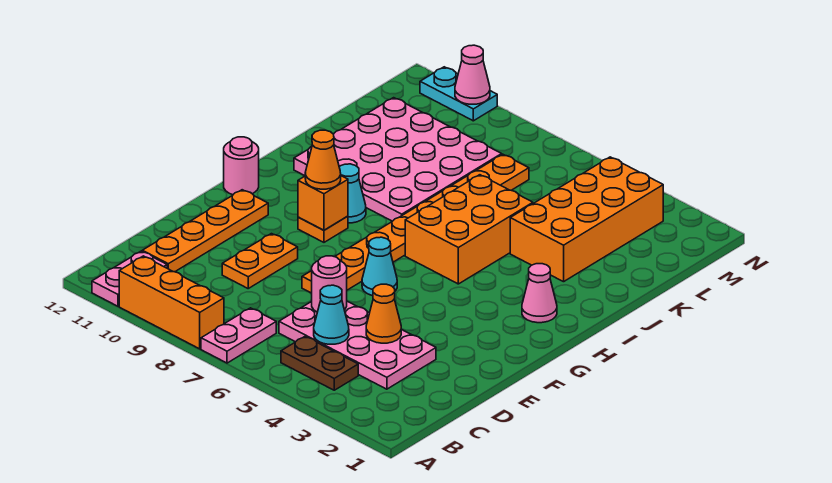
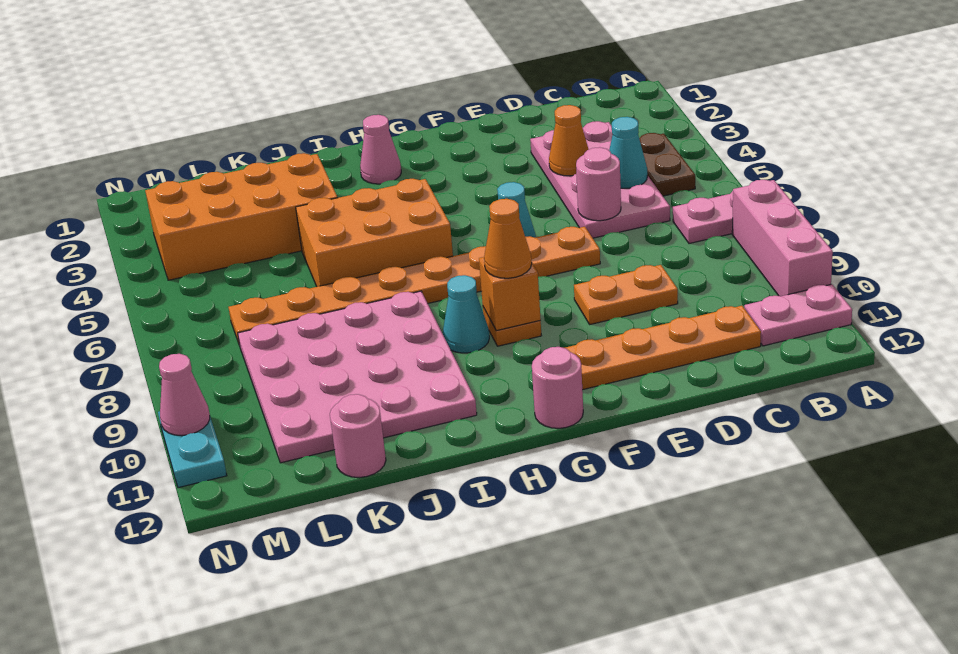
orange brick A8:A10 level 1 -> pink brick A8:A10 level 1
none -> pink round brick K12 level 1

